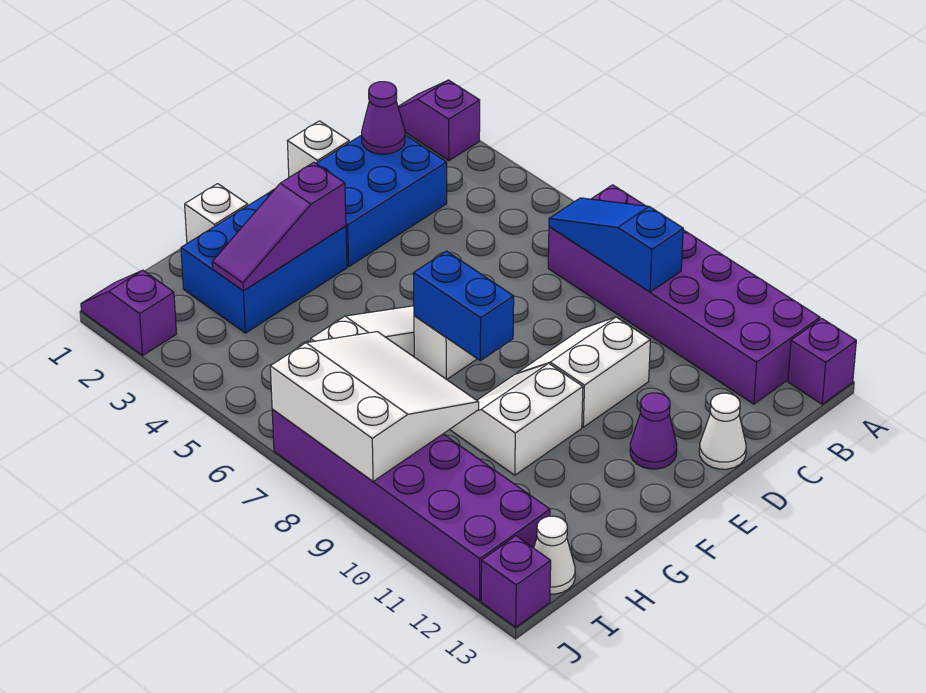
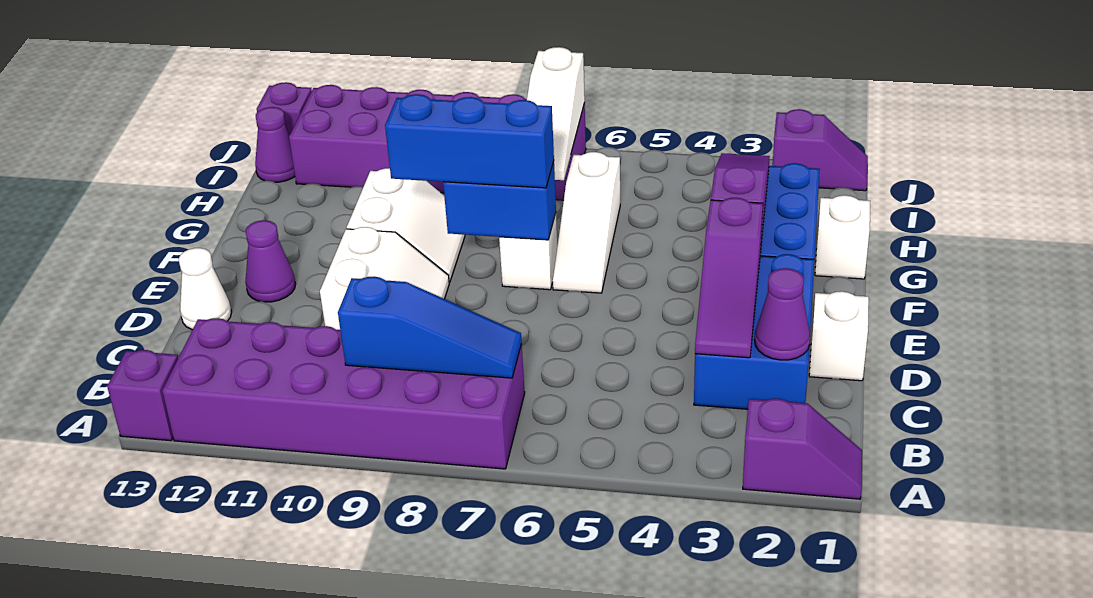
none -> purple slope C3:E3 level 2 top E
none -> blue brick F7:F9 level 3
white slope H7:J9 level 2 top J -> white slope H7:J7 level 2 top J
white cone I13 level 1 -> purple cone I13 level 1

